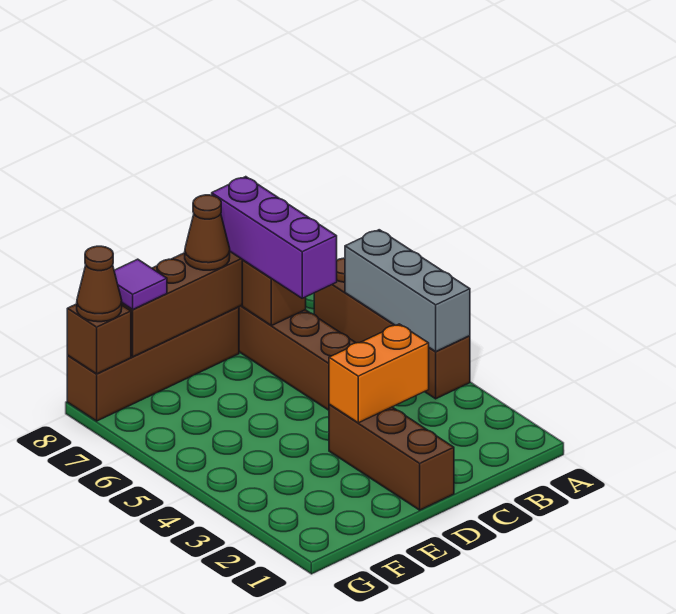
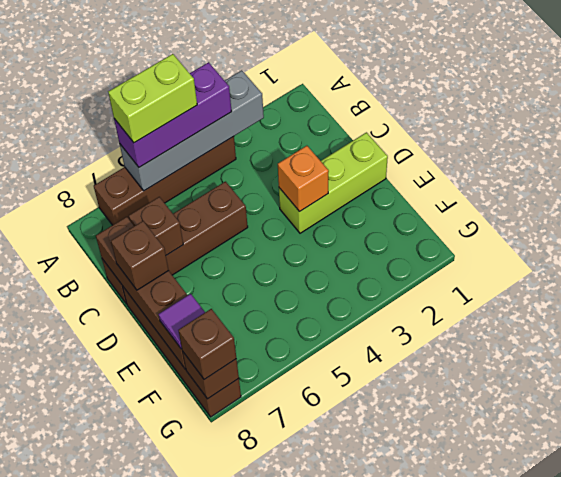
grey brick A4:A6 level 2 -> grey brick A3:A6 level 2
none -> lime brick A5:A6 level 4
orange brick C3:D3 level 2 -> orange brick D3 level 2
purple brick C6:C8 level 3 -> purple brick A4:A6 level 3
brown brick D1:D3 level 1 -> lime brick D1:D3 level 1
brown cone D8 level 3 -> brown brick D8 level 3
brown cone G8 level 3 -> brown brick G8 level 3

